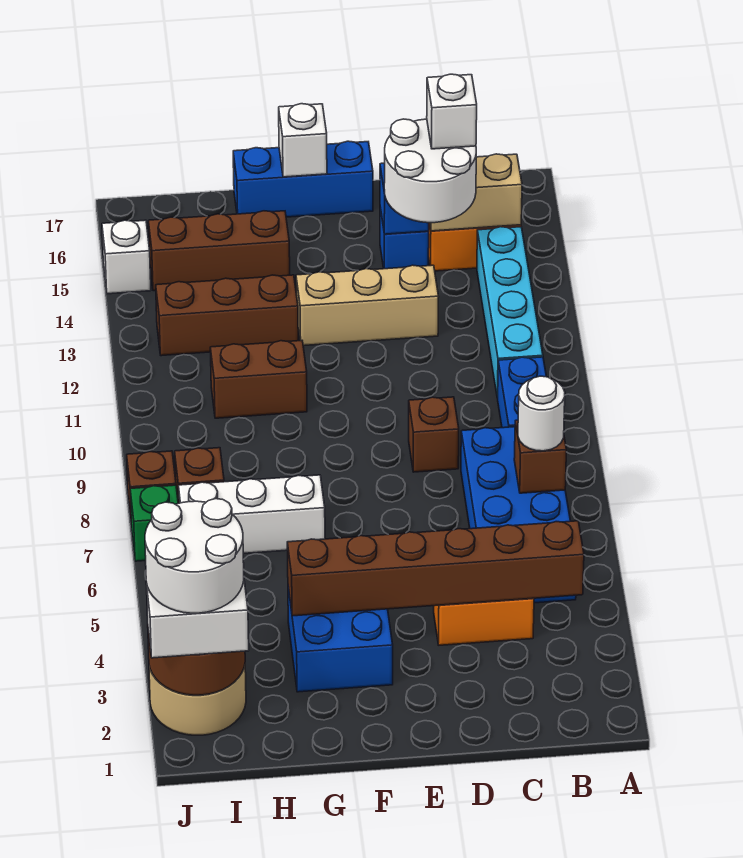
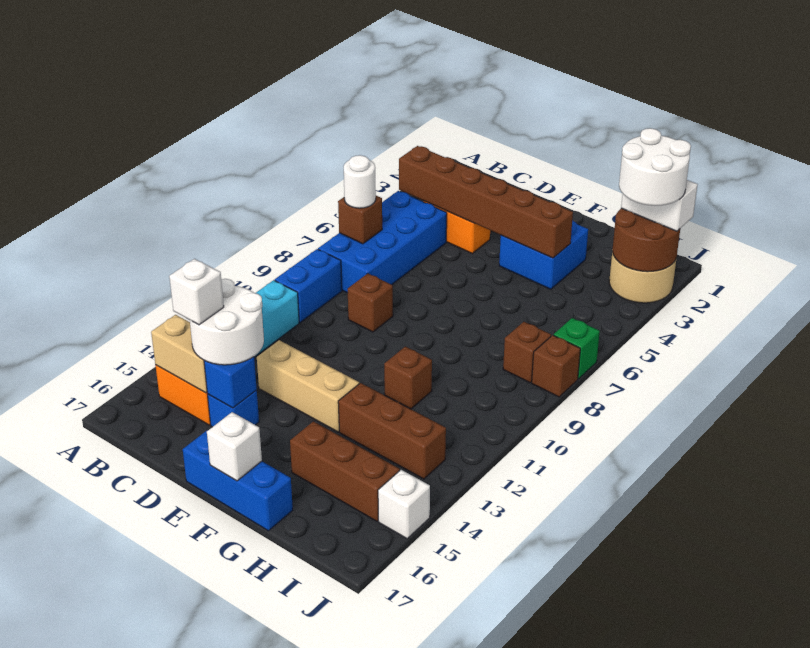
white brick G7:I7 level 1 -> none
brown brick G11:H11 level 1 -> brown brick G11 level 1

